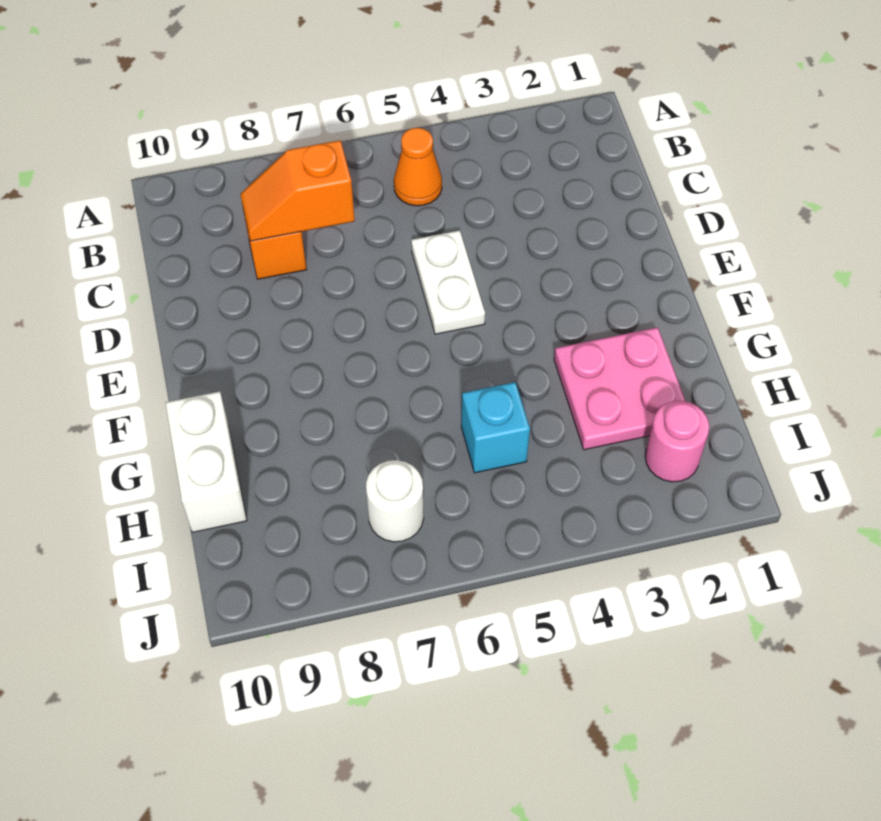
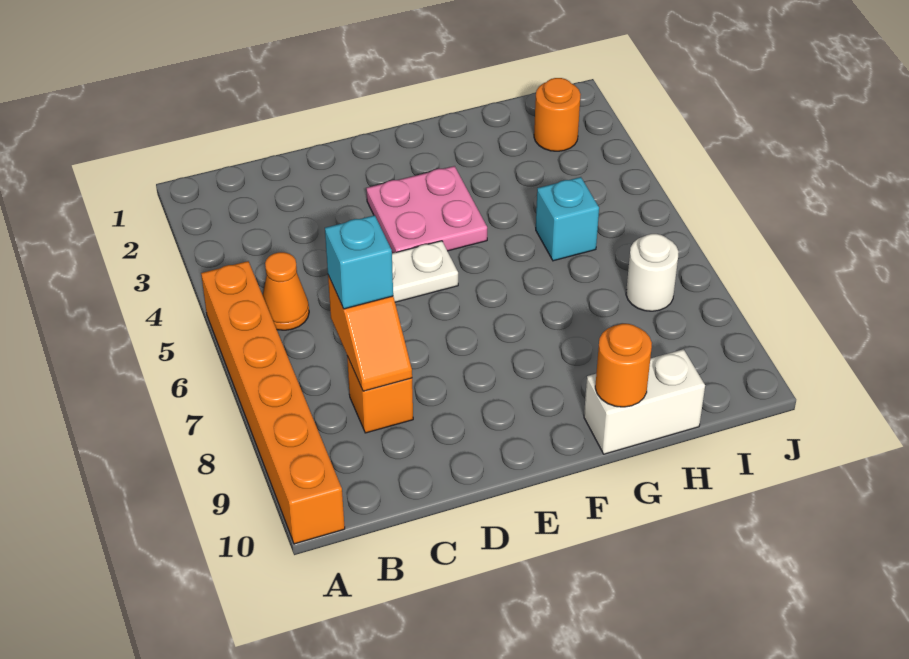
none -> orange brick A5:A10 level 1
none -> cyan brick C7 level 3
pink plate G2:H3 level 1 -> pink plate E3:F4 level 1
none -> orange round brick G10 level 2
pink round brick I2 level 1 -> orange round brick I2 level 1

